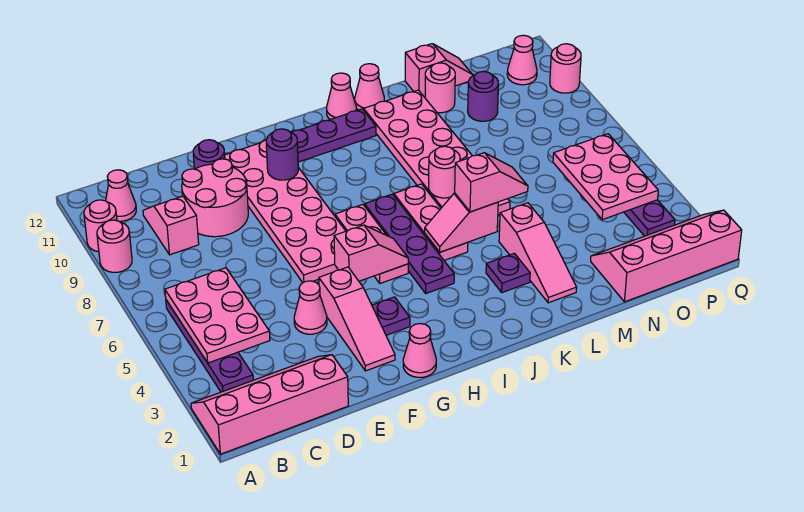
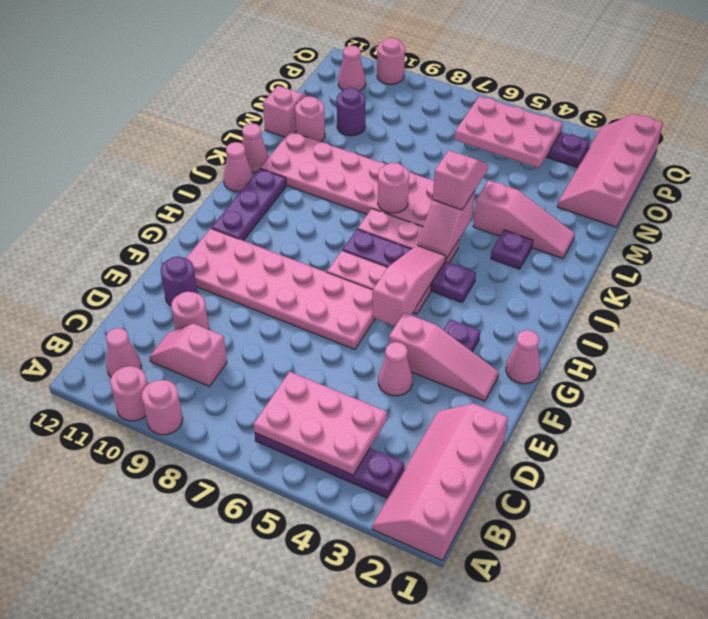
pink round brick D9:E10 level 1 -> pink round brick D10 level 1
pink slope G5:H5 level 2 top G -> pink slope G5:I5 level 2 top G
purple round brick G10 level 2 -> none

